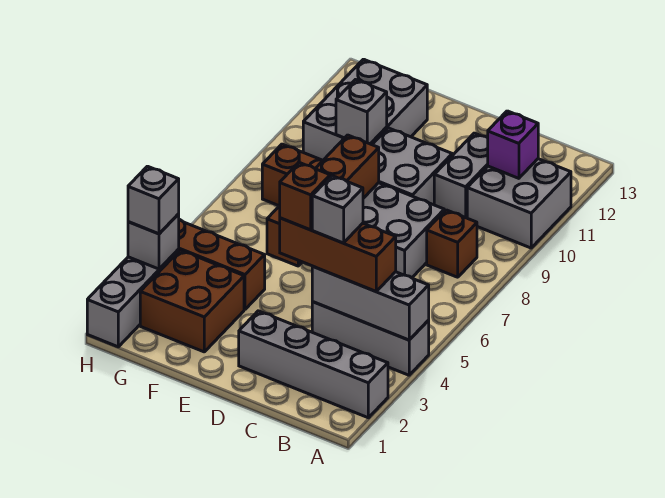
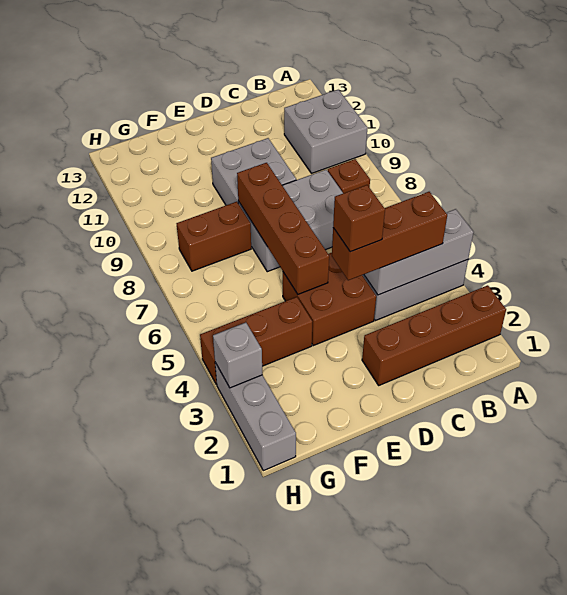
grey brick A2:D2 level 1 -> brown brick A2:D2 level 1
purple brick B11 level 2 -> none
grey brick C4 level 4 -> none
grey brick C10:C11 level 1 -> none
brown brick F2:G3 level 1 -> brown brick D4:E5 level 1
grey brick F10:G12 level 1 -> none
grey brick F10 level 2 -> none
grey brick H3 level 3 -> none

